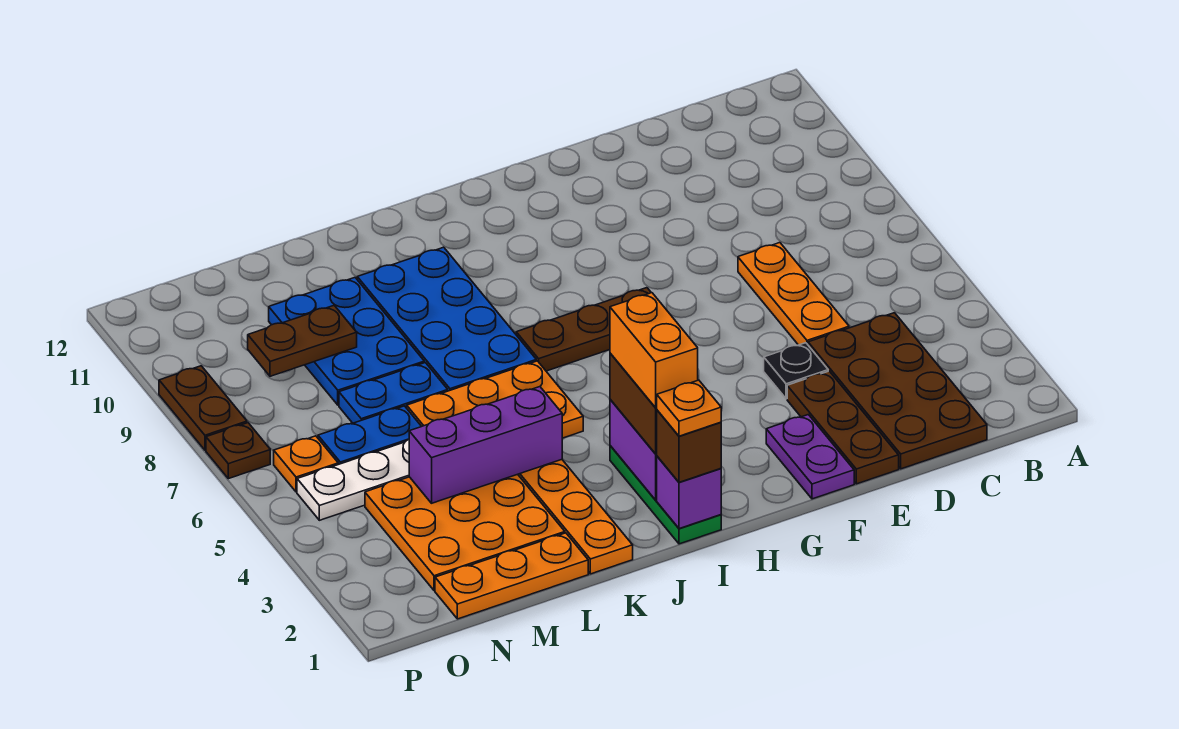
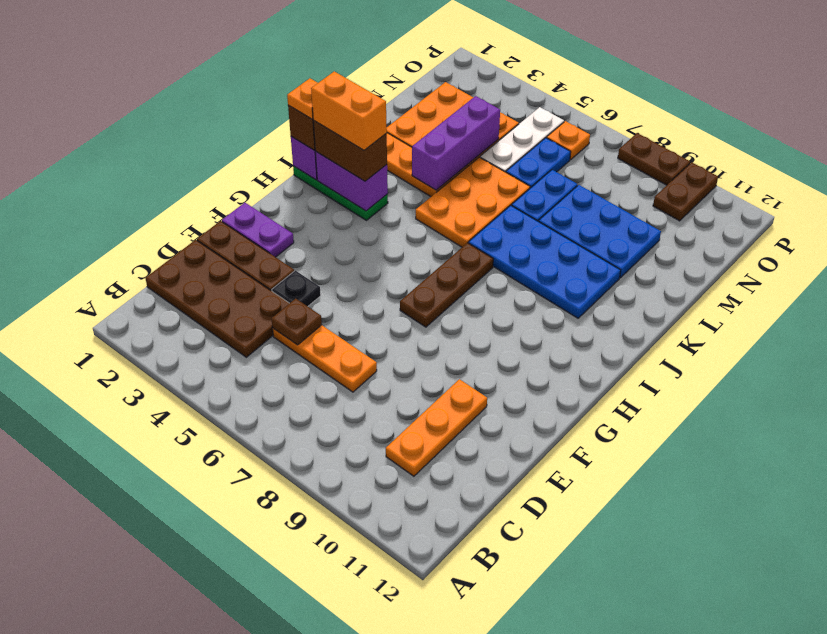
orange plate L1:N1 level 1 -> orange plate C10:E10 level 1
brown plate M9:N9 level 2 -> brown plate O10:P10 level 1
brown plate P7 level 1 -> brown plate D5 level 2

